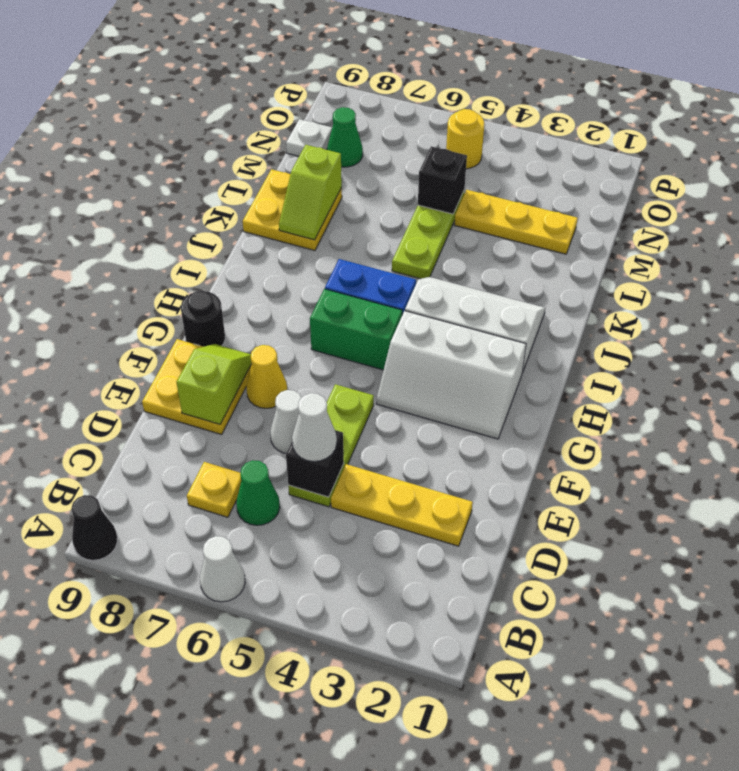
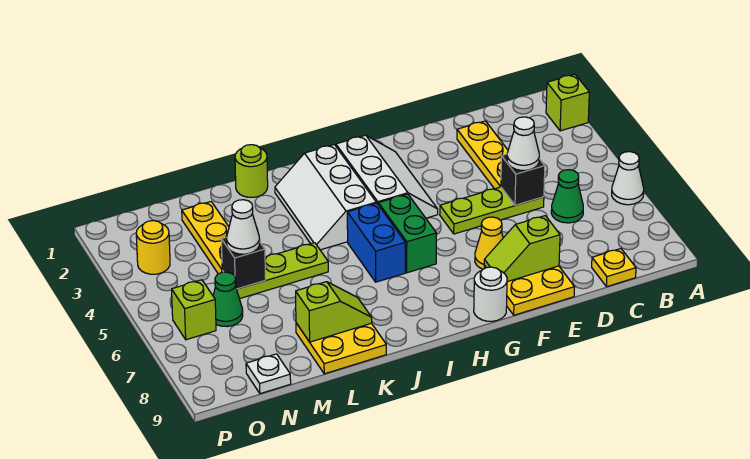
none -> lime brick A2 level 1
black cone A9 level 1 -> none
yellow plate C7 level 1 -> yellow plate C9 level 1
white cone E6 level 1 -> white cone M5 level 3
black round brick G9 level 1 -> white round brick G9 level 1
none -> lime round brick K1 level 1
green cone N8 level 1 -> green cone N6 level 1
yellow round brick O5 level 1 -> yellow round brick O3 level 1
none -> lime brick O6 level 1

